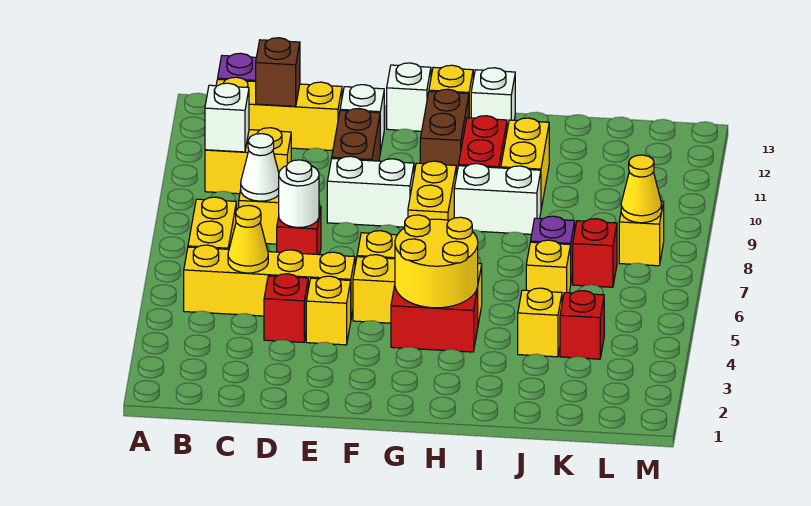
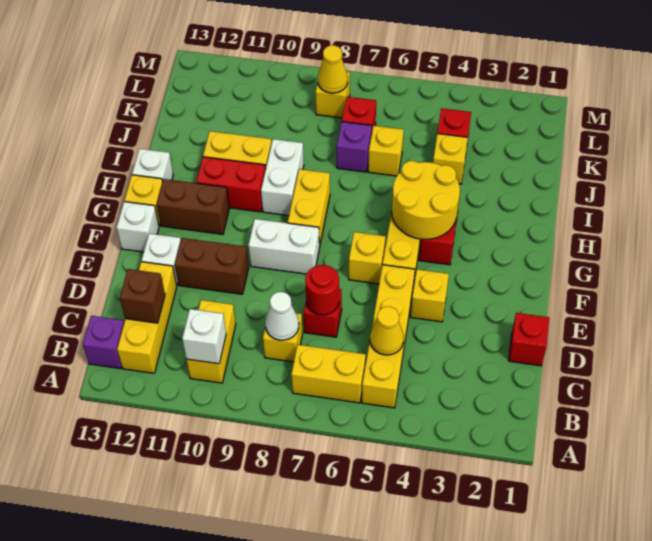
red brick D4 level 1 -> red brick D1 level 1
white round brick D7 level 2 -> red round brick D7 level 2
white brick E9:F9 level 1 -> white brick F8:F9 level 1
yellow brick G8:G9 level 1 -> yellow brick G8:H8 level 1

